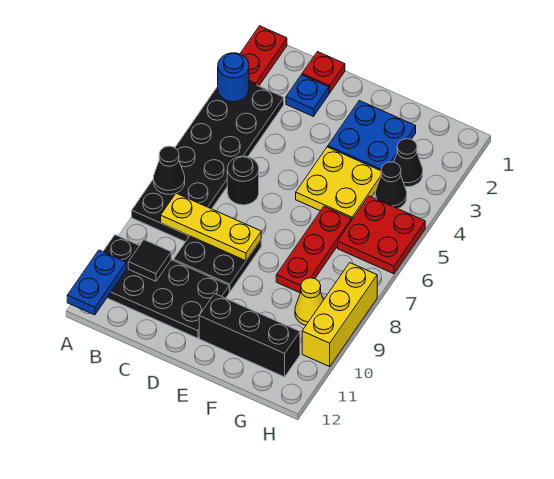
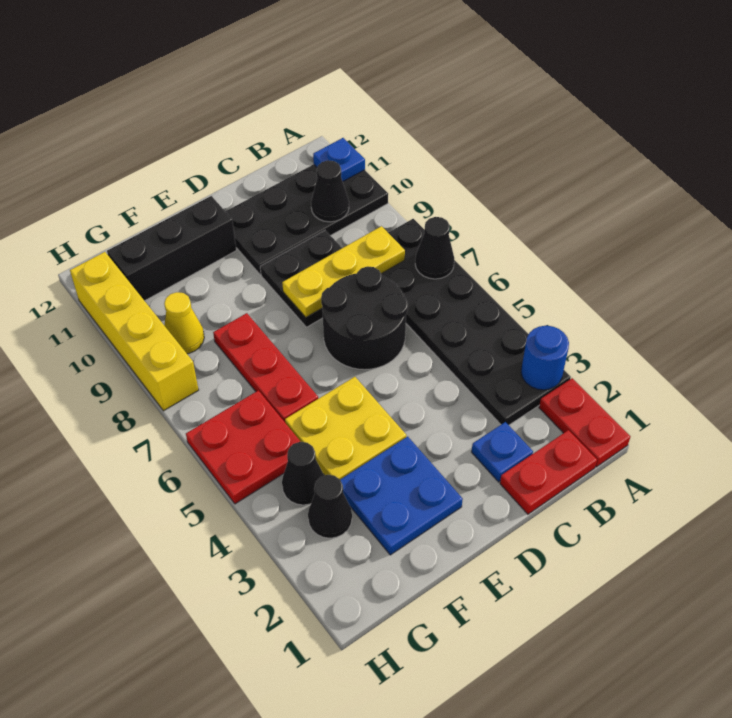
blue plate A11:A12 level 2 -> blue plate A11 level 2
black tile B10 level 2 -> black cone B10 level 2
red plate C1 level 1 -> red plate B1:C1 level 1
black round brick C6 level 1 -> black round brick C6:D7 level 1
yellow brick H8:H10 level 1 -> yellow brick H8:H11 level 1

